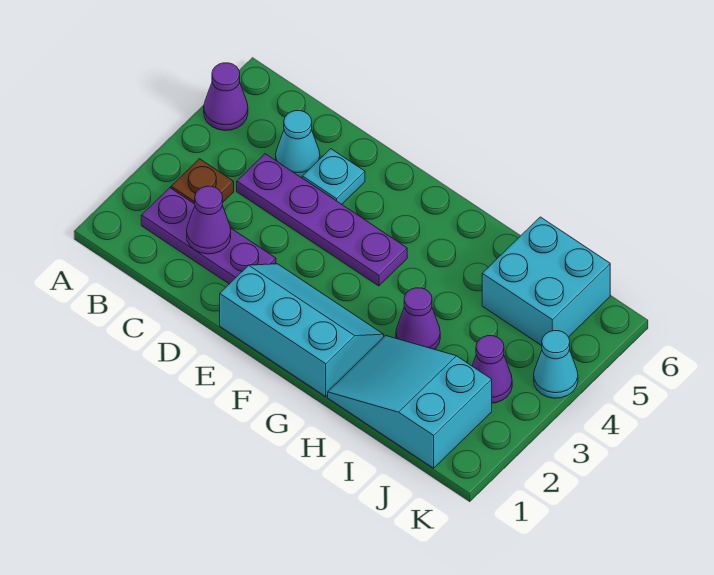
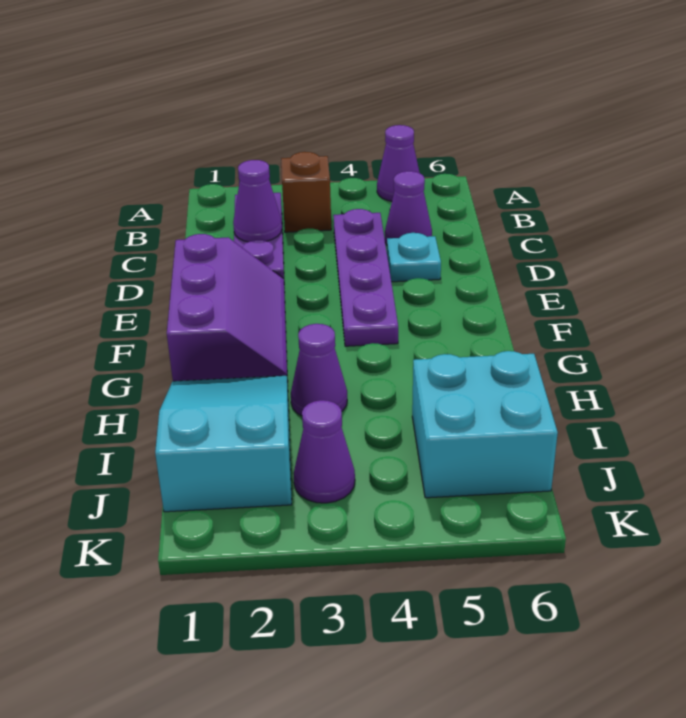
brown plate B3 level 1 -> brown brick B3 level 1
cyan cone C5 level 1 -> purple cone C5 level 1
cyan slope E1:G2 level 1 top 1 -> purple slope E1:G2 level 1 top 1
cyan cone K4 level 1 -> none

